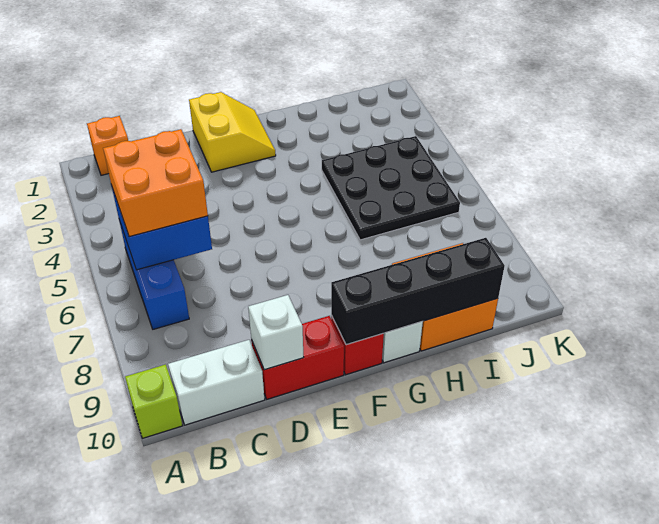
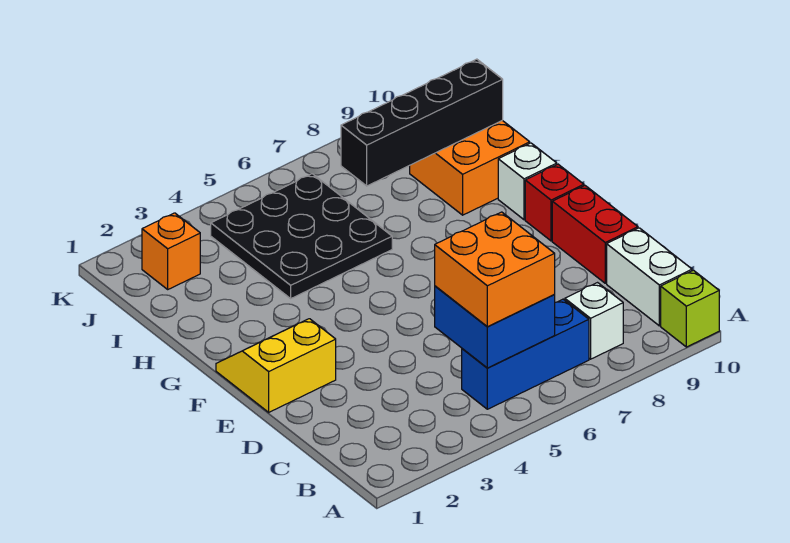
orange brick B1 level 1 -> orange brick J2 level 1
white brick D10 level 2 -> white brick B8 level 1
black brick F10:I10 level 2 -> black brick I7:I10 level 2

